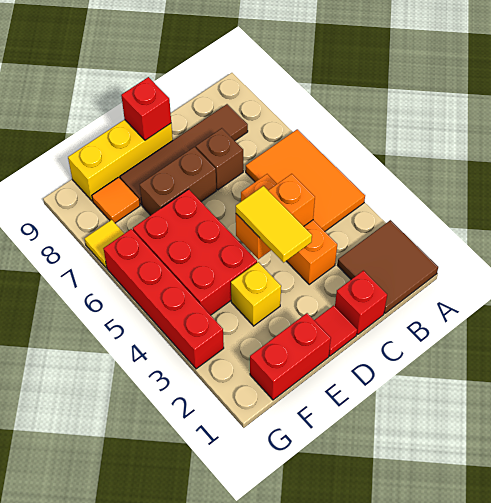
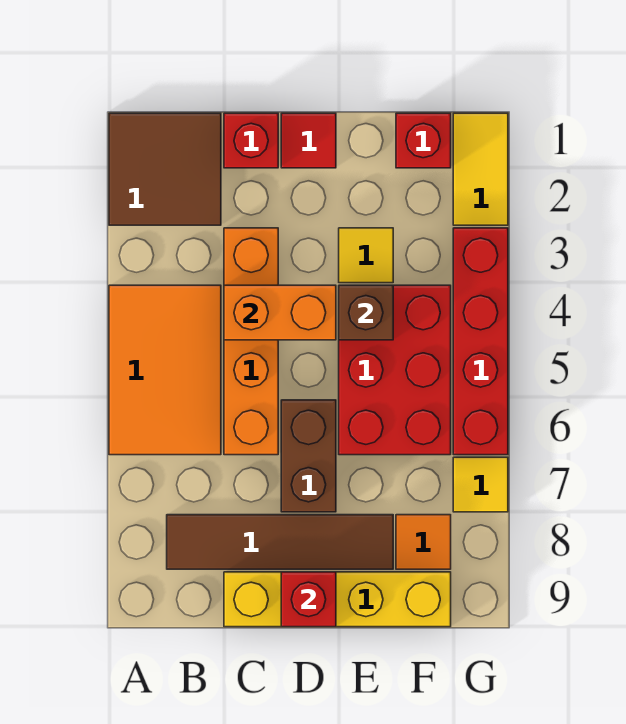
orange brick C3:C5 level 1 -> orange brick C3:C6 level 1
brown brick C7 level 1 -> brown brick E4 level 2
yellow tile D3:D4 level 3 -> yellow tile G1:G2 level 1
brown brick D7:E7 level 1 -> brown brick D6:D7 level 1
yellow brick D9:F9 level 1 -> yellow brick C9:F9 level 1
red brick E1:F1 level 1 -> red brick F1 level 1
yellow brick E3 level 1 -> yellow tile E3 level 1

